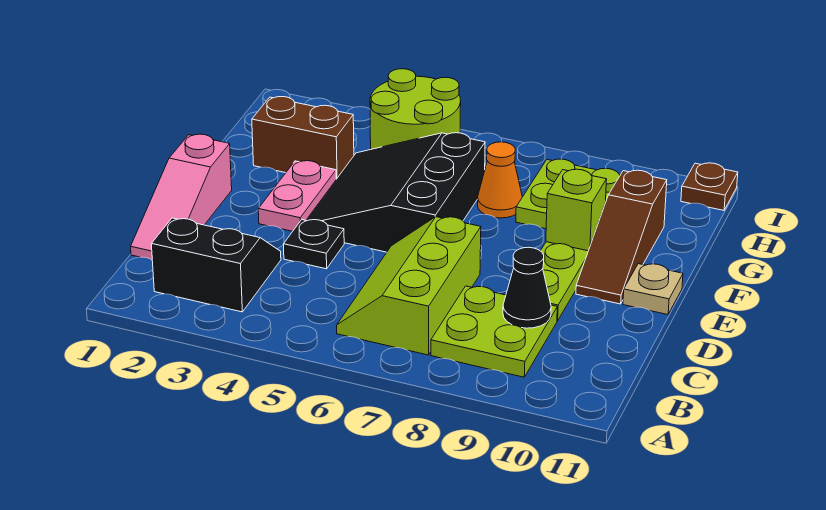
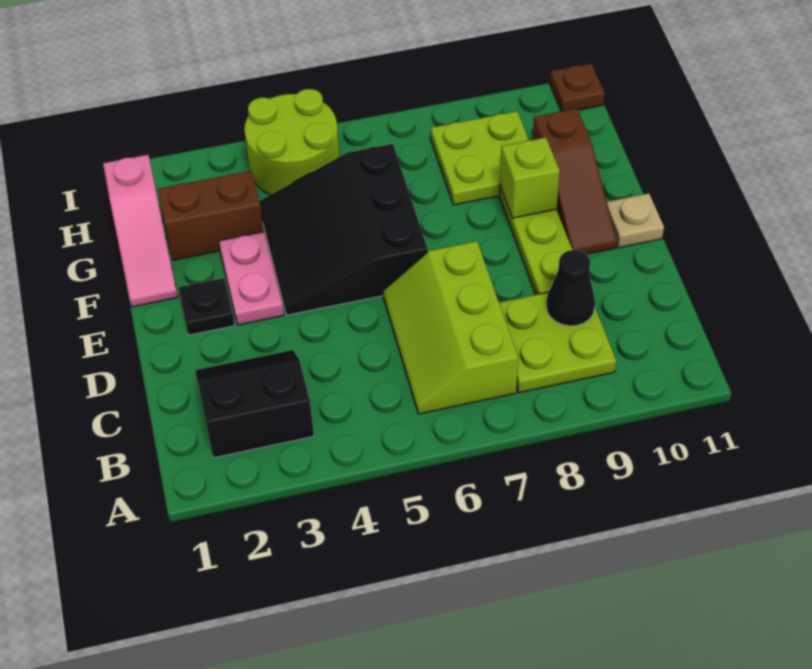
pink slope C1:E1 level 1 top E -> pink slope F1:H1 level 1 top H
black plate D4 level 1 -> black plate E2 level 1
orange cone G7 level 1 -> none

